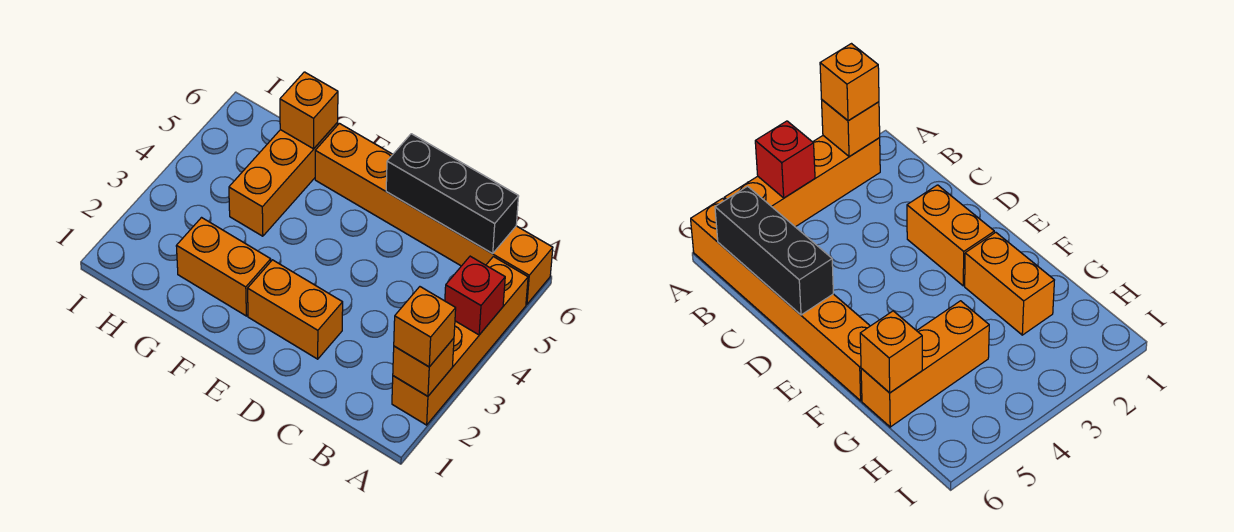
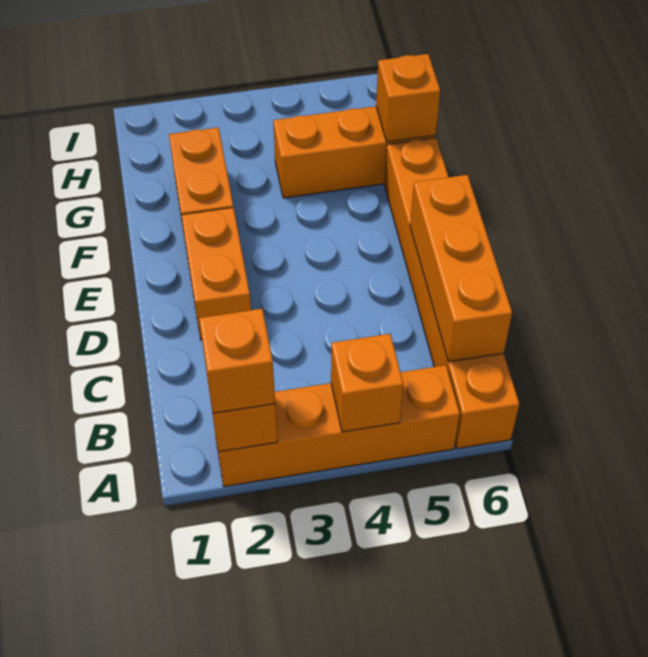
red brick A4 level 2 -> orange brick A4 level 2
black brick B6:D6 level 2 -> orange brick B6:D6 level 2

